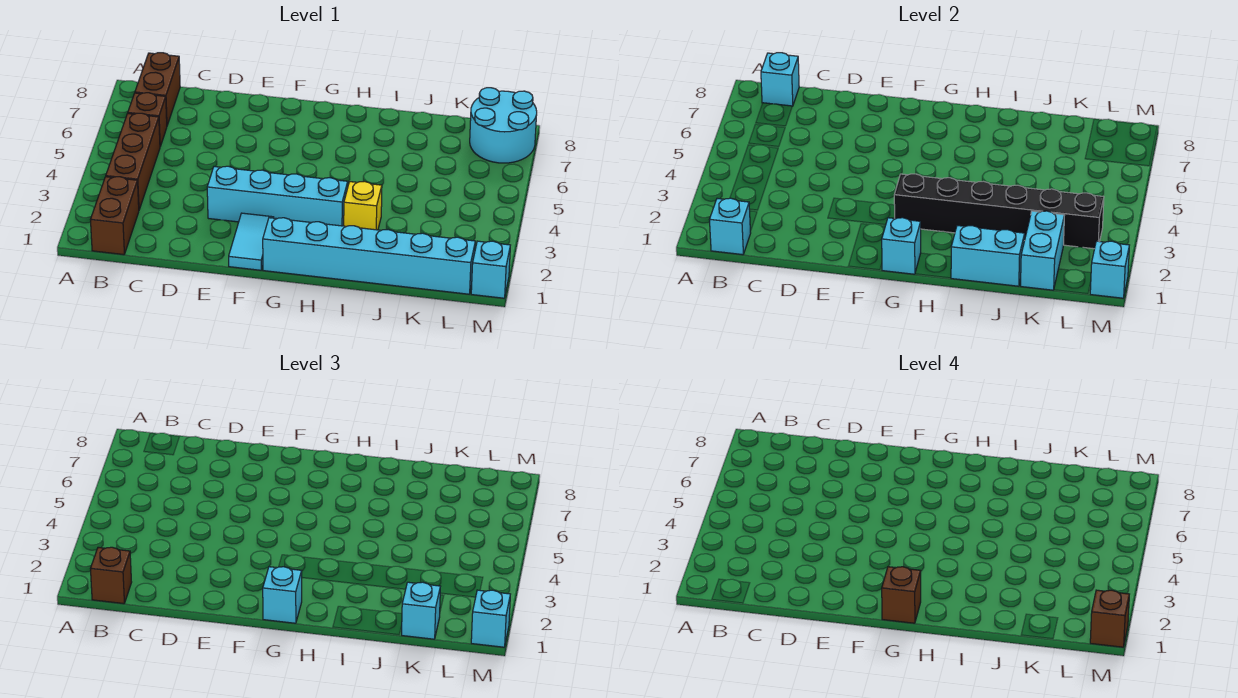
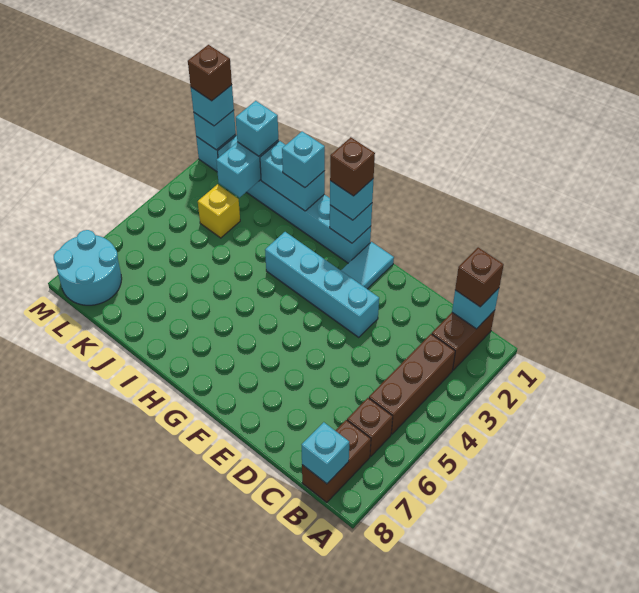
black brick G3:L3 level 2 -> none
none -> cyan brick I1 level 3
yellow brick I3 level 1 -> yellow brick K3 level 1

